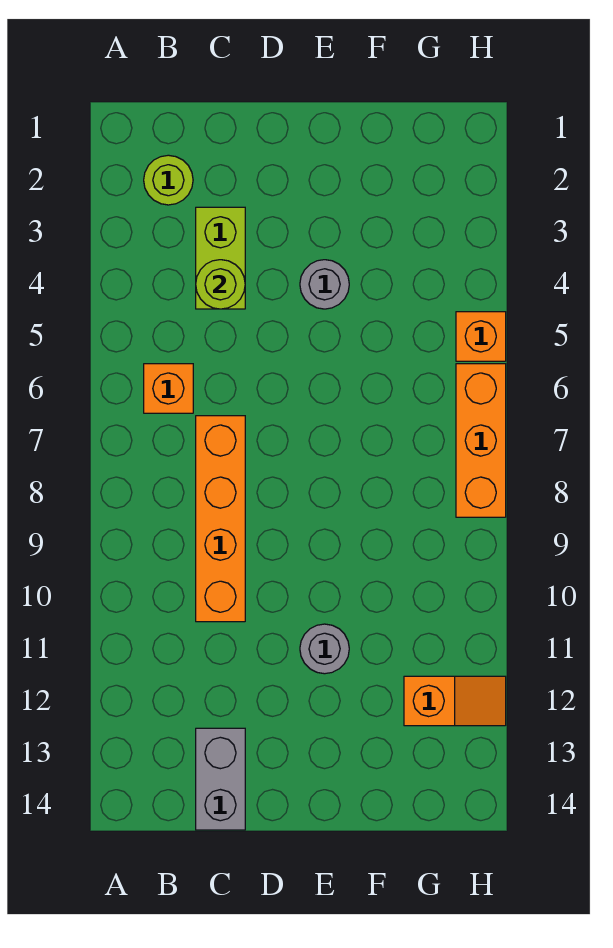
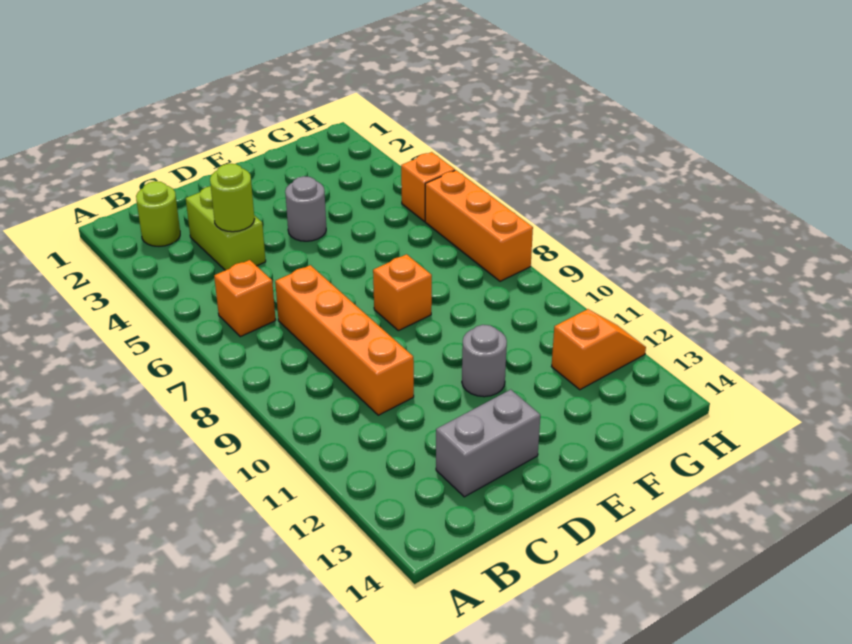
grey brick C13:C14 level 1 -> grey brick C13:D13 level 1
none -> orange brick E8 level 1

